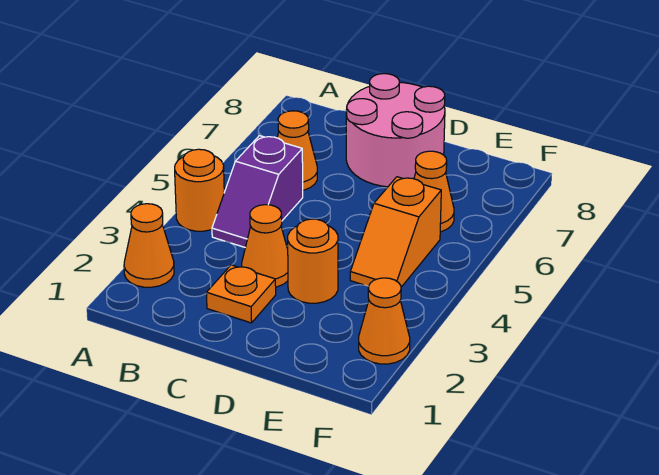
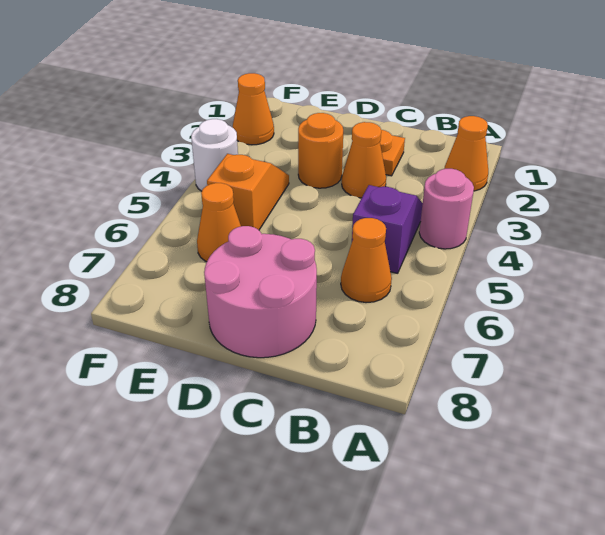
orange round brick A4 level 1 -> pink round brick A4 level 1
none -> white round brick F4 level 1

